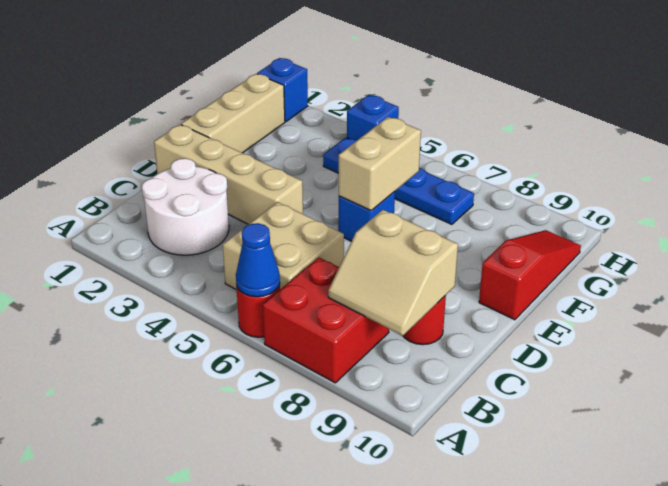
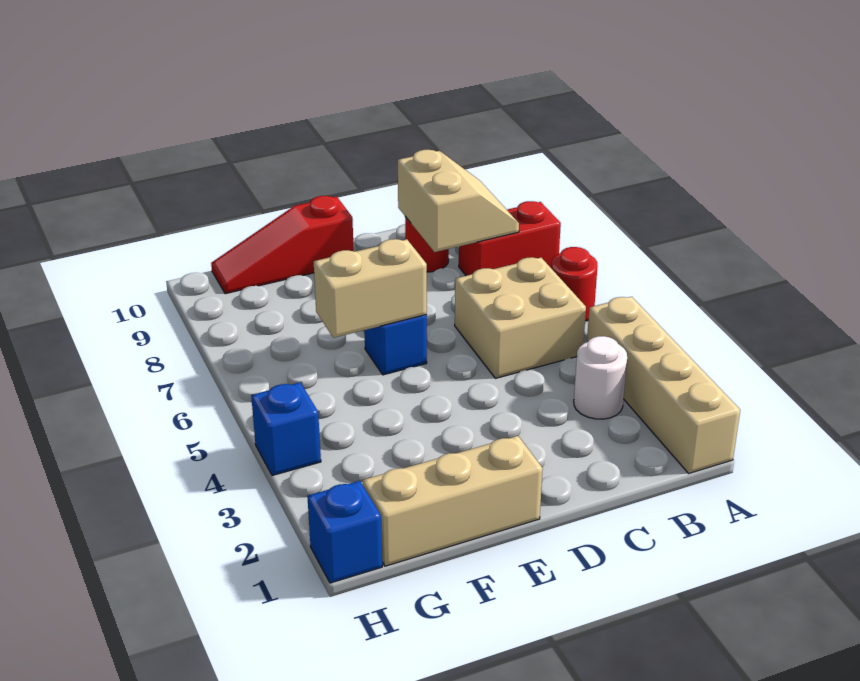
blue cone A6 level 2 -> none
red brick A7:B8 level 1 -> red brick A8:B8 level 1
white round brick B2:C3 level 1 -> white round brick B3 level 1
tan brick D1:D4 level 1 -> tan brick A1:A4 level 1
blue plate G4:G7 level 1 -> none

